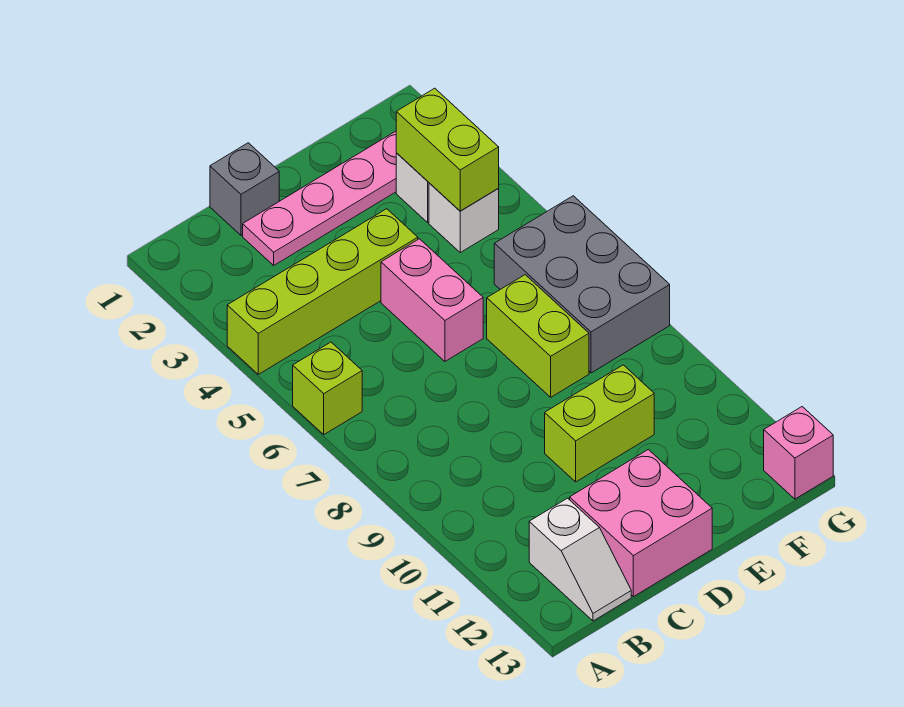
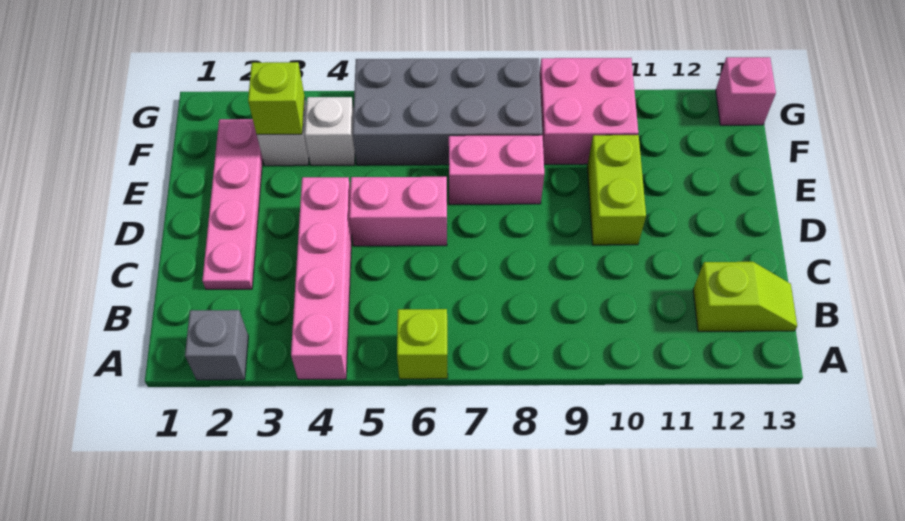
lime brick A4:D4 level 1 -> pink brick A4:D4 level 1
white slope B12:B13 level 1 top 12 -> lime slope B12:B13 level 1 top 12
grey brick C1 level 1 -> grey brick A2 level 1
pink brick C12:D13 level 1 -> pink brick F9:G10 level 1
lime brick E7:E8 level 1 -> pink brick E7:E8 level 1
lime brick F3:F4 level 2 -> lime brick F3 level 2
grey brick F6:G8 level 1 -> grey brick F5:G8 level 1

